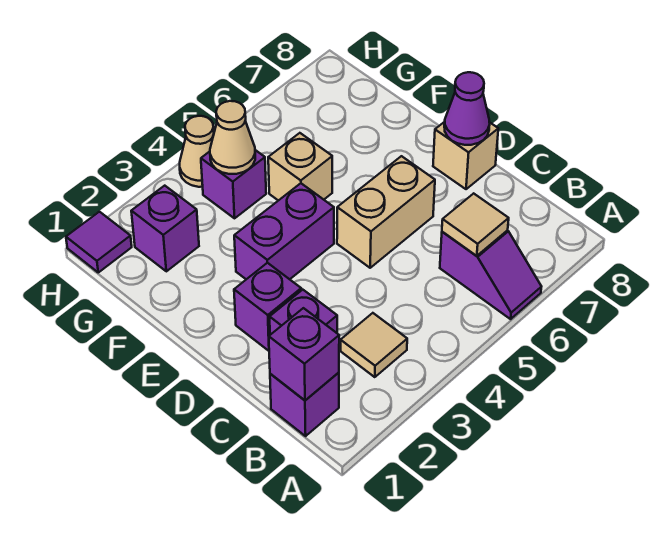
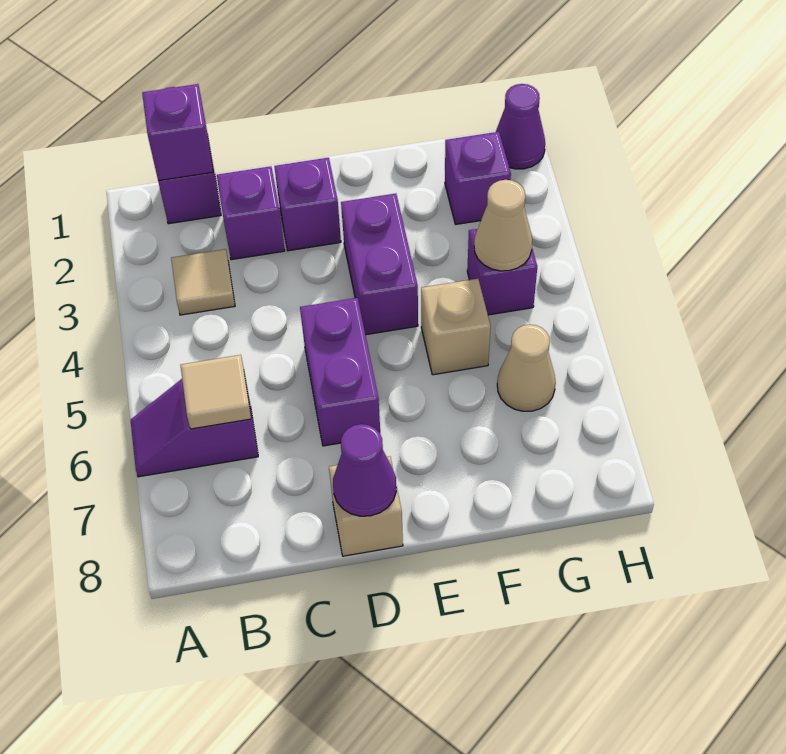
tan brick D5:D6 level 1 -> purple brick D5:D6 level 1
purple tile H1 level 1 -> purple cone H1 level 1
tan cone H4 level 1 -> tan cone G6 level 1

